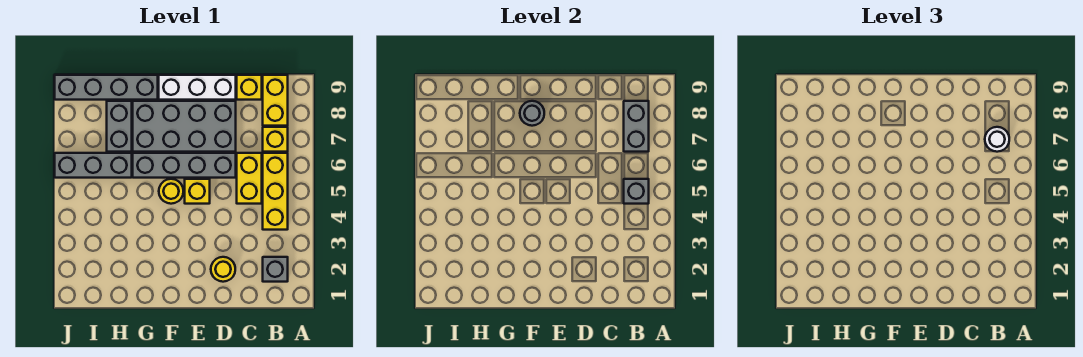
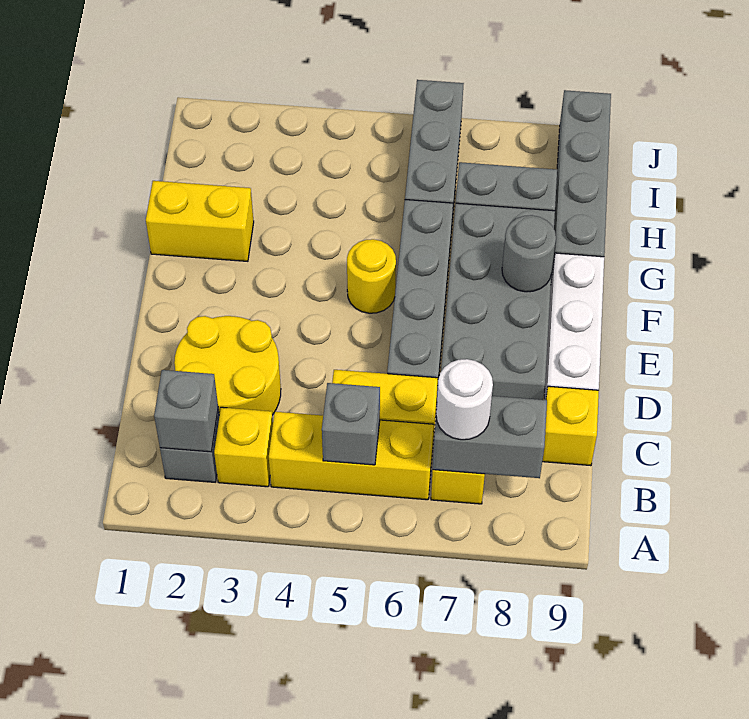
none -> grey brick B2 level 2
yellow brick B8:B9 level 1 -> yellow brick G1:G2 level 1
yellow round brick D2 level 1 -> yellow round brick C2:D3 level 1
yellow brick E5 level 1 -> yellow brick B3 level 1

